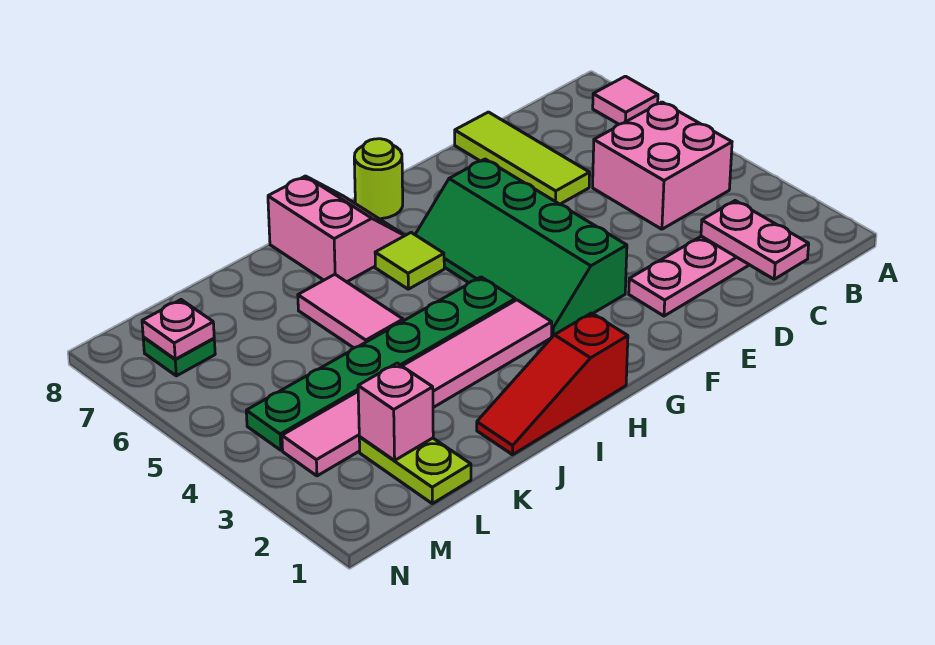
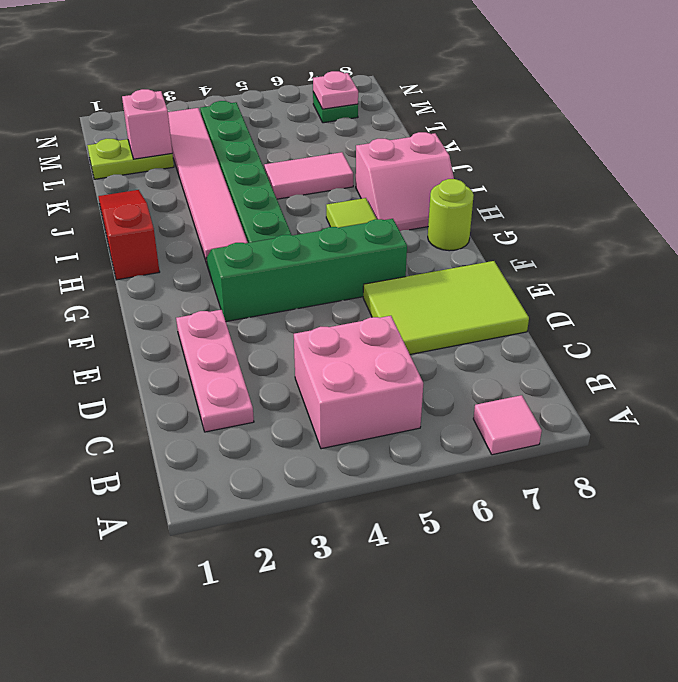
pink plate C1:C2 level 2 -> none
lime tile D6:D8 level 1 -> lime tile D6:E8 level 1

